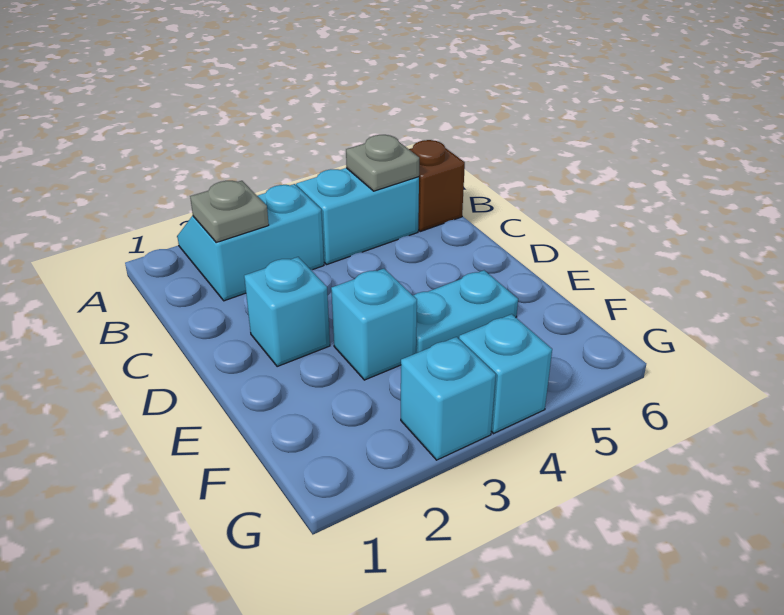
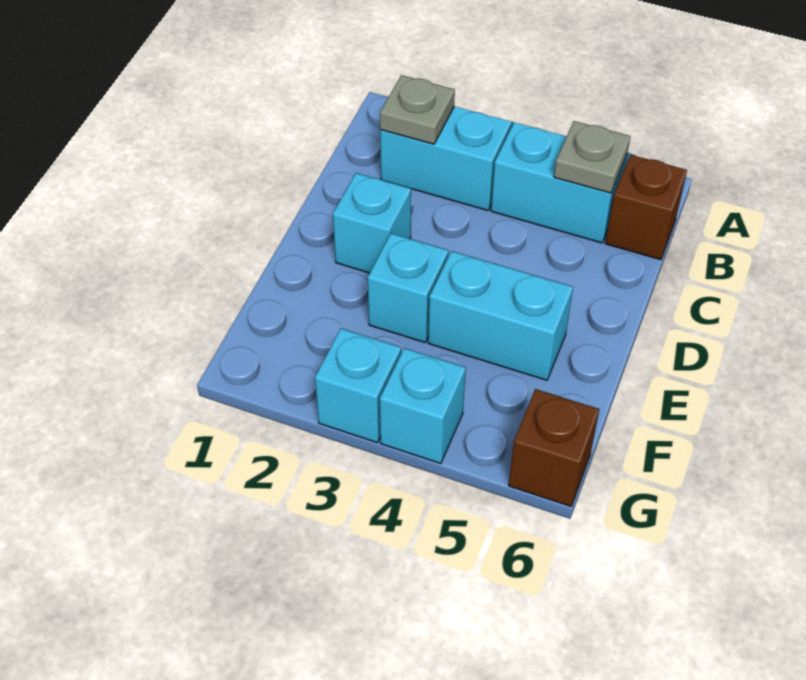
cyan plate E4:E5 level 1 -> cyan brick E4:E5 level 1
none -> brown brick G6 level 1

